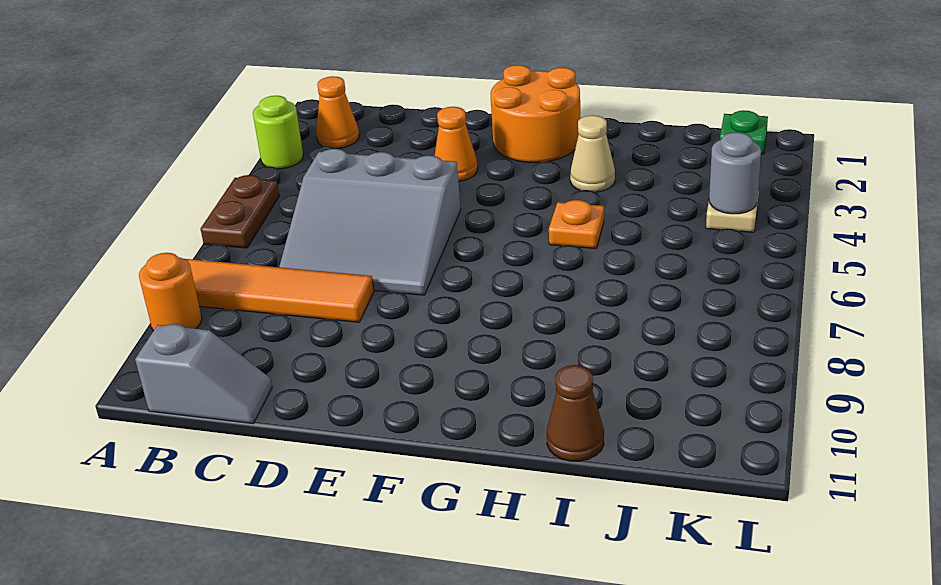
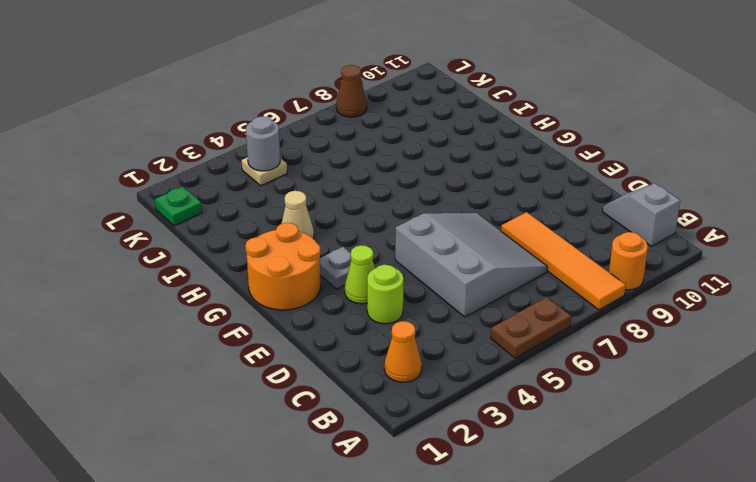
lime round brick A3 level 1 -> lime round brick D3 level 1
orange cone E3 level 1 -> lime cone E3 level 1
none -> grey plate F3 level 1
orange plate H5 level 1 -> none
brown cone I11 level 1 -> brown cone L8 level 1

